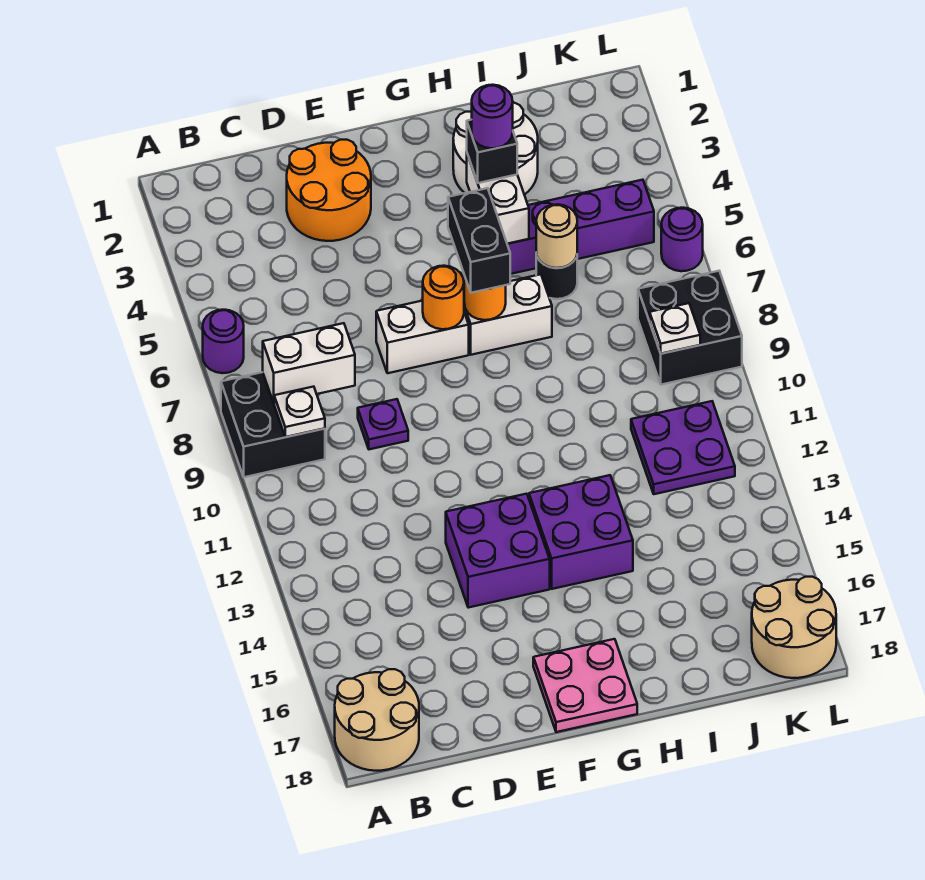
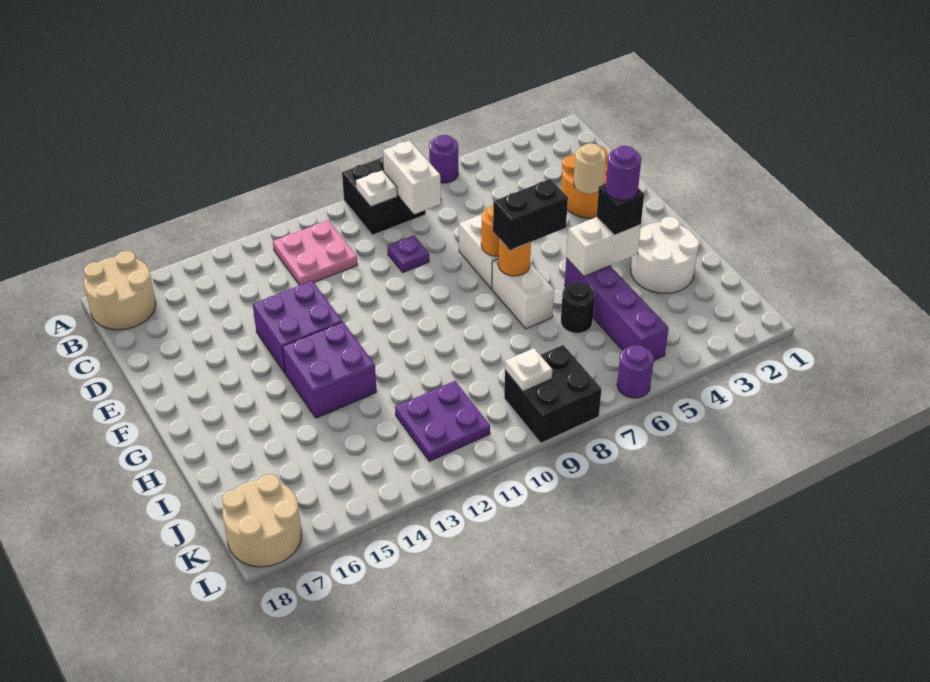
pink plate F17:G18 level 1 -> pink plate B11:C12 level 1
tan round brick I6 level 2 -> tan round brick E3 level 2

